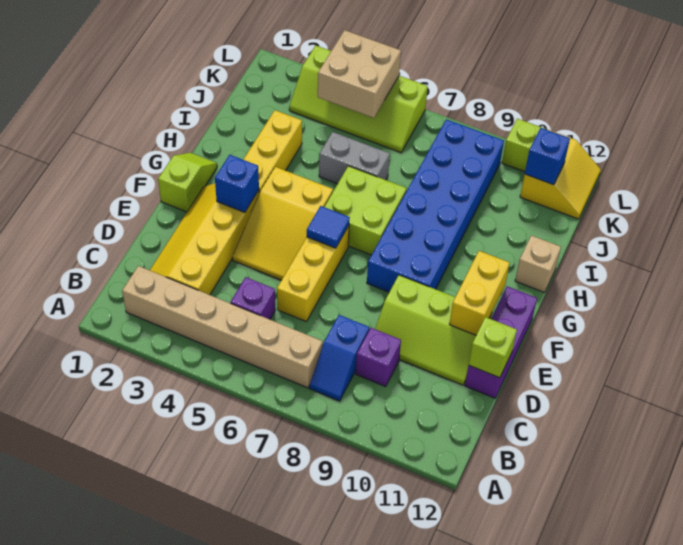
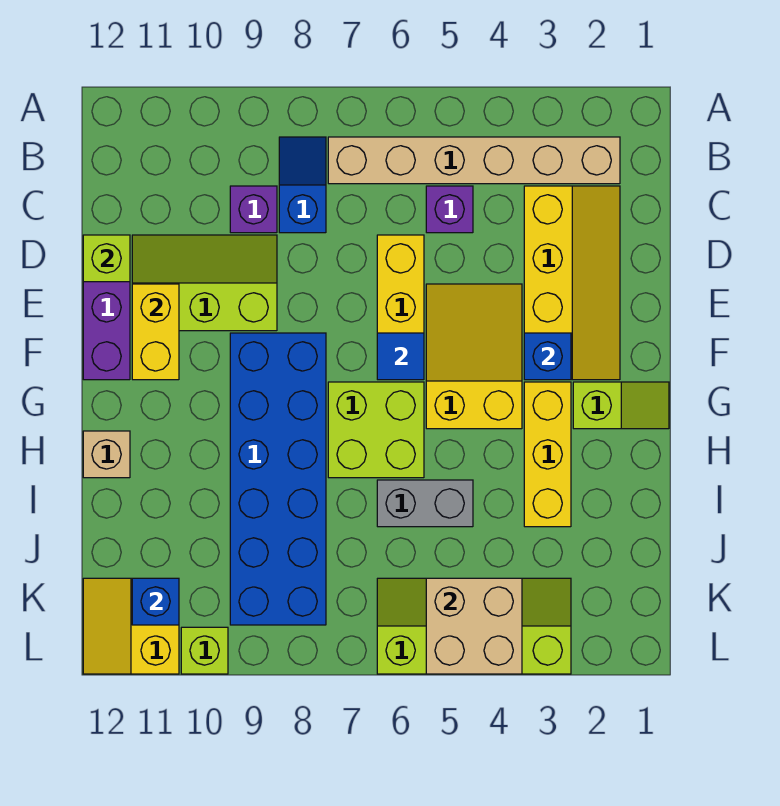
lime slope F1:G1 level 1 top F -> lime slope G1:G2 level 1 top 2

